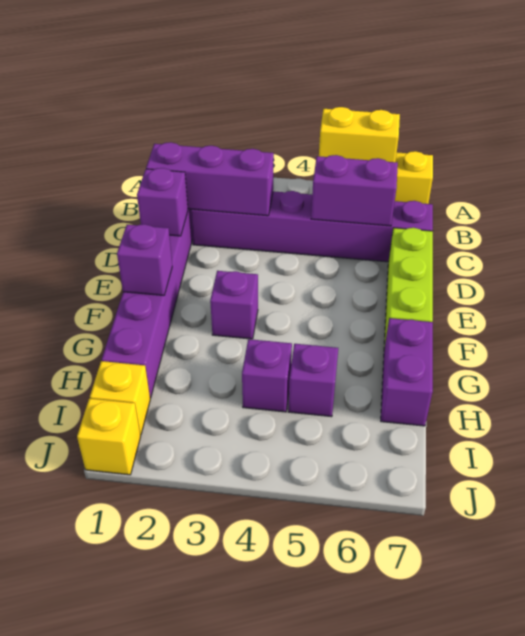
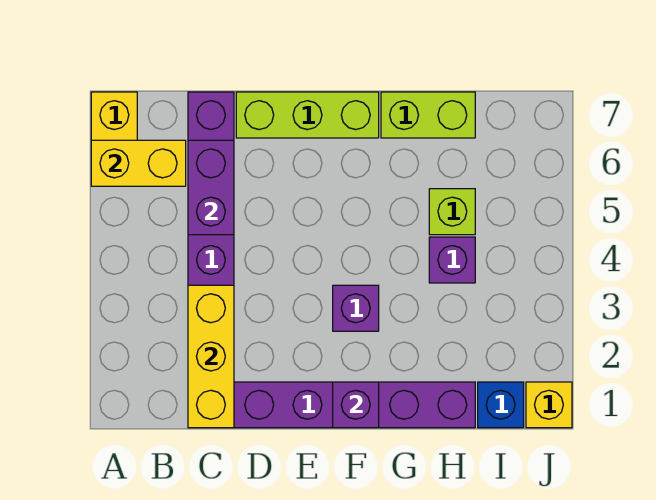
yellow brick A5:A6 level 2 -> yellow brick A6:B6 level 2
purple brick C1:C3 level 2 -> yellow brick C1:C3 level 2
purple brick D1 level 2 -> none
purple brick G7:H7 level 1 -> lime brick G7:H7 level 1
purple brick H5 level 1 -> lime brick H5 level 1
yellow brick I1 level 1 -> blue brick I1 level 1

